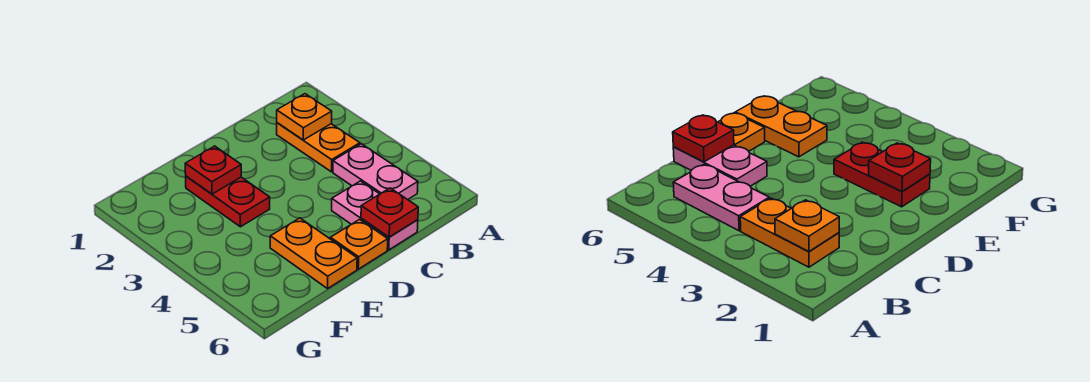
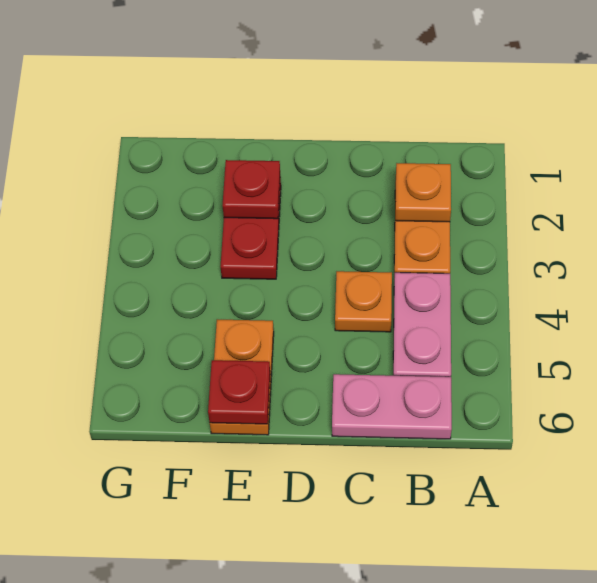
pink plate C5:C6 level 1 -> pink plate B6:C6 level 1
red plate C6 level 2 -> red plate E6 level 2
orange plate D6 level 1 -> orange plate C4 level 1

